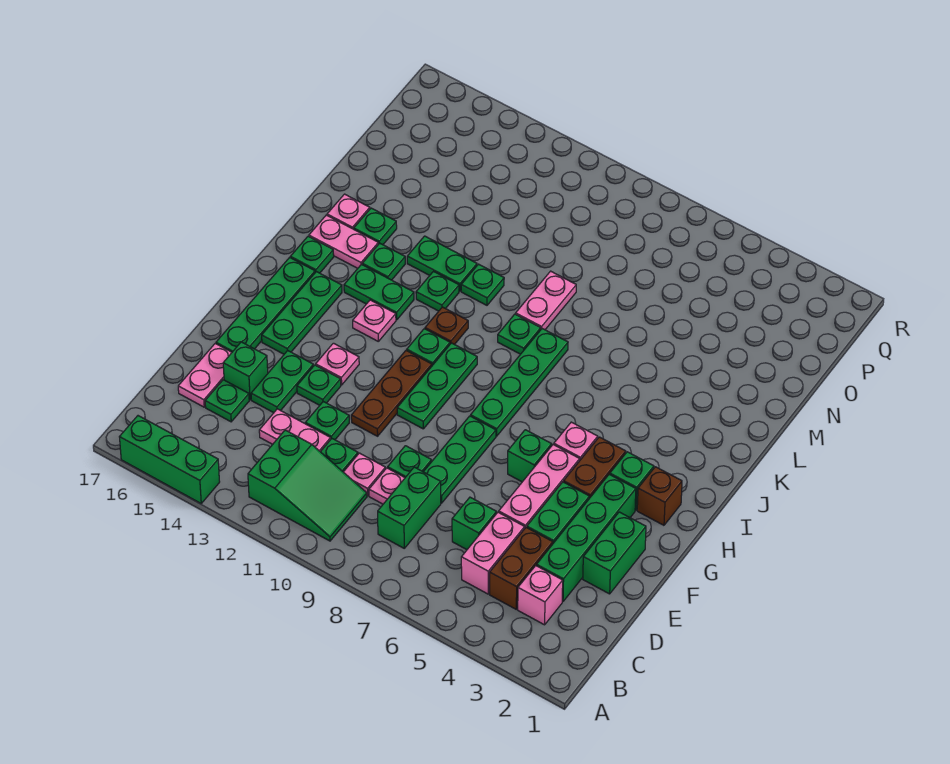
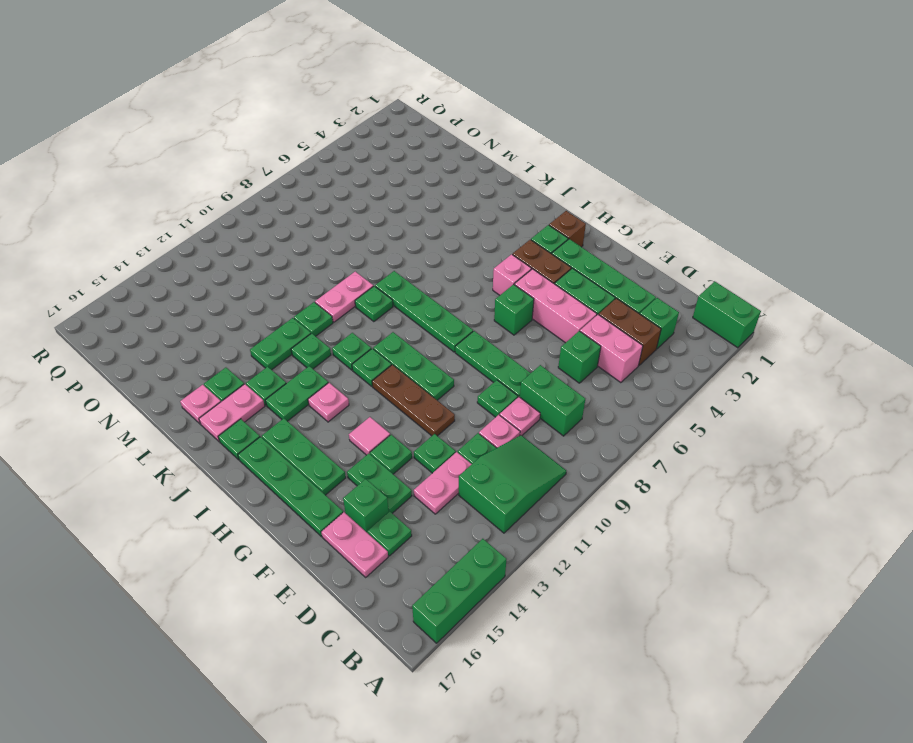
pink brick C3 level 1 -> green brick C3 level 1
green brick E2:F2 level 1 -> green brick A1:B1 level 1
pink plate G13 level 1 -> pink tile G13 level 1
brown plate J11 level 1 -> green plate J11 level 1
pink plate L9:M9 level 1 -> pink plate L9:L10 level 1

